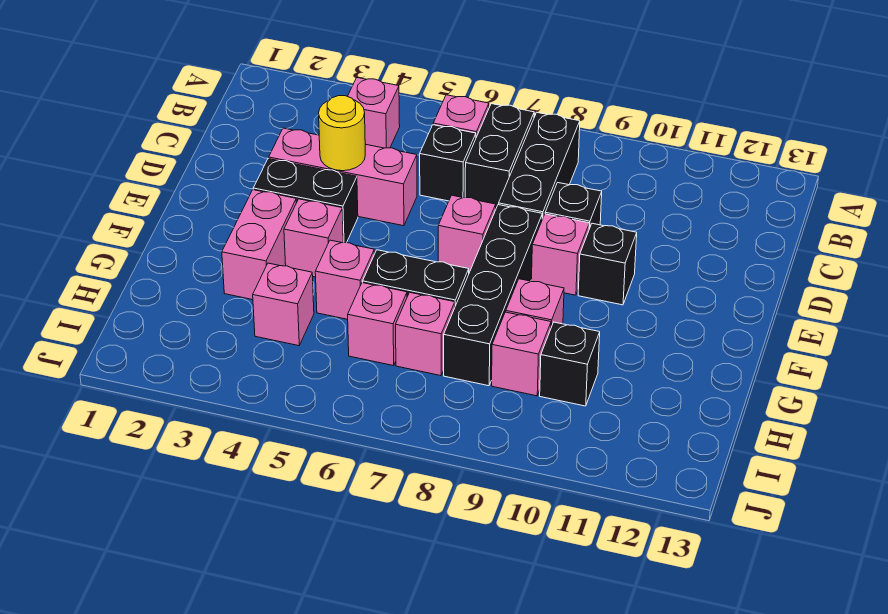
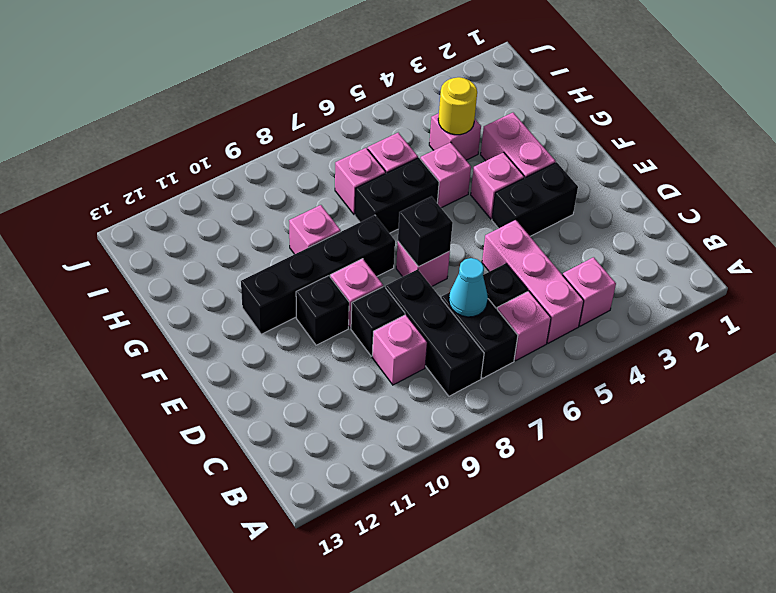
none -> cyan cone C7 level 2
pink brick D3:D5 level 1 -> pink brick B5:D5 level 1
yellow round brick D4 level 2 -> yellow round brick H4 level 2
black brick E8:H8 level 1 -> black brick F8:F11 level 1
pink brick H9 level 1 -> pink brick C9 level 1
black brick H10 level 1 -> black brick E7 level 2

